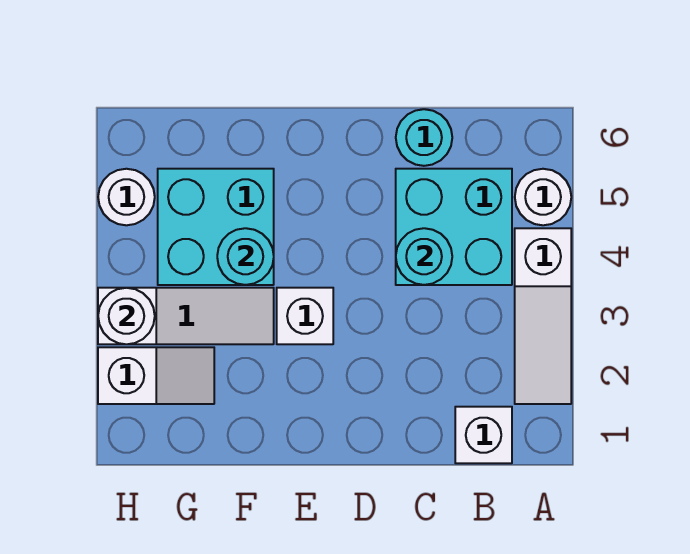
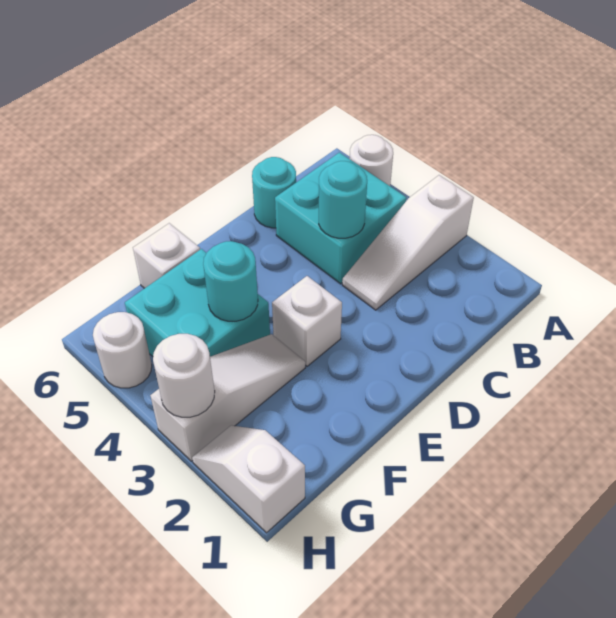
white slope A2:A4 level 1 top 4 -> white slope A3:C3 level 1 top A
white brick B1 level 1 -> white brick F6 level 1
white slope G2:H2 level 1 top H -> white slope H1:H2 level 1 top 1

